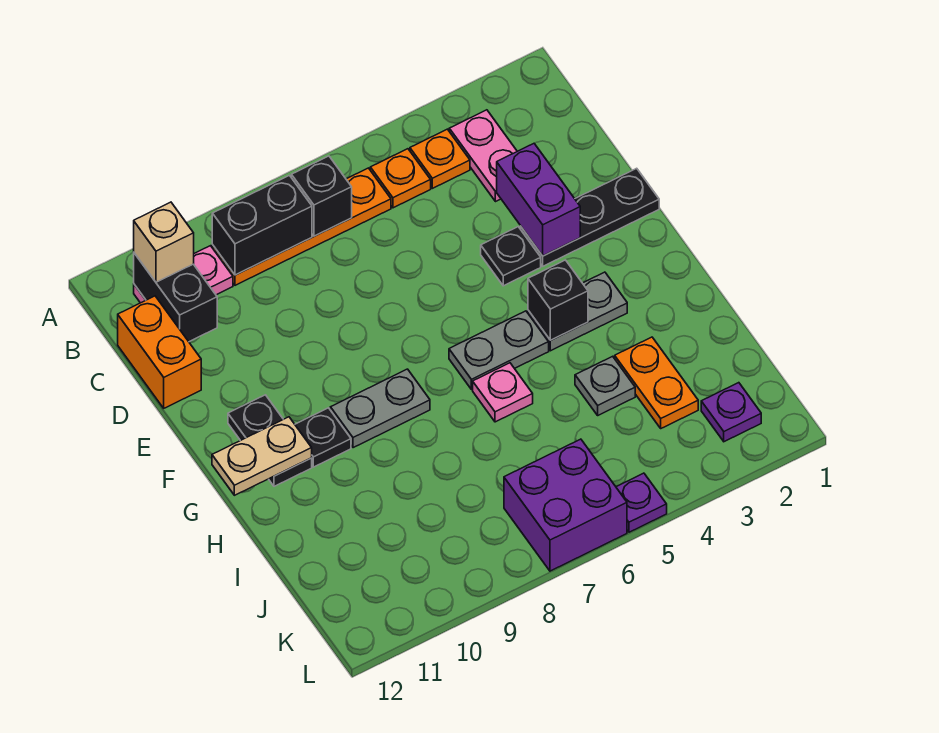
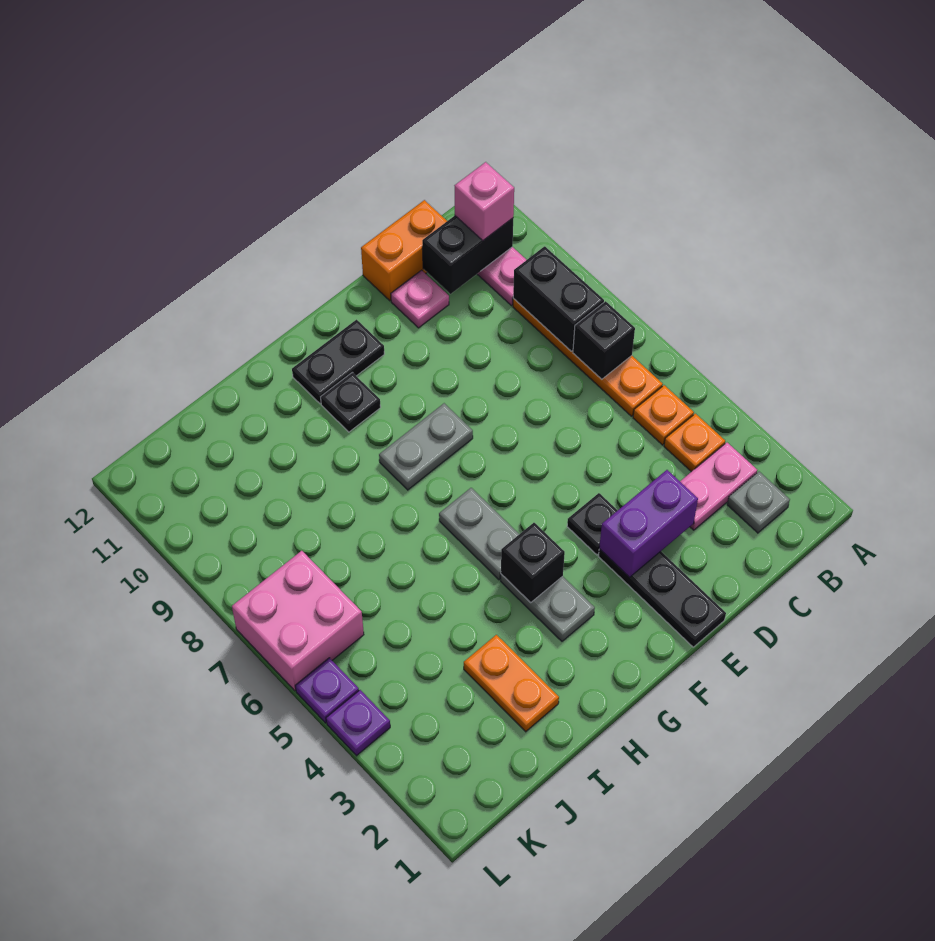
tan brick B11 level 3 -> pink brick B11 level 3
grey plate G8:G9 level 1 -> grey plate F8:G8 level 1
tan plate G11:G12 level 2 -> none
pink plate H6 level 1 -> pink plate D11 level 1
orange plate I3:J3 level 1 -> orange plate I2:I3 level 1
grey plate I4 level 1 -> grey plate B2 level 1
purple plate K2 level 1 -> purple plate L4 level 1
purple brick K6:L7 level 1 -> pink brick K6:L7 level 1

